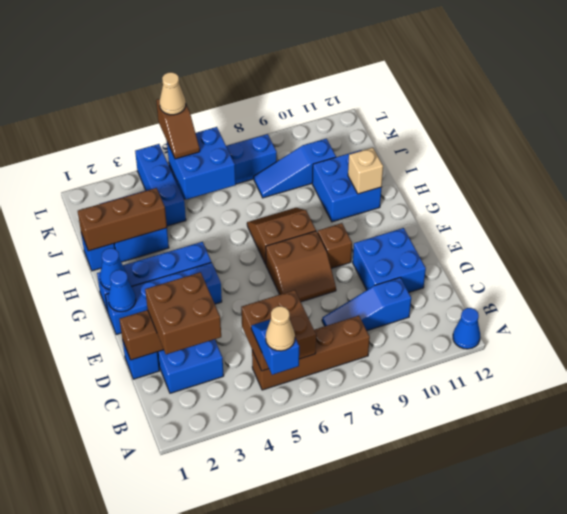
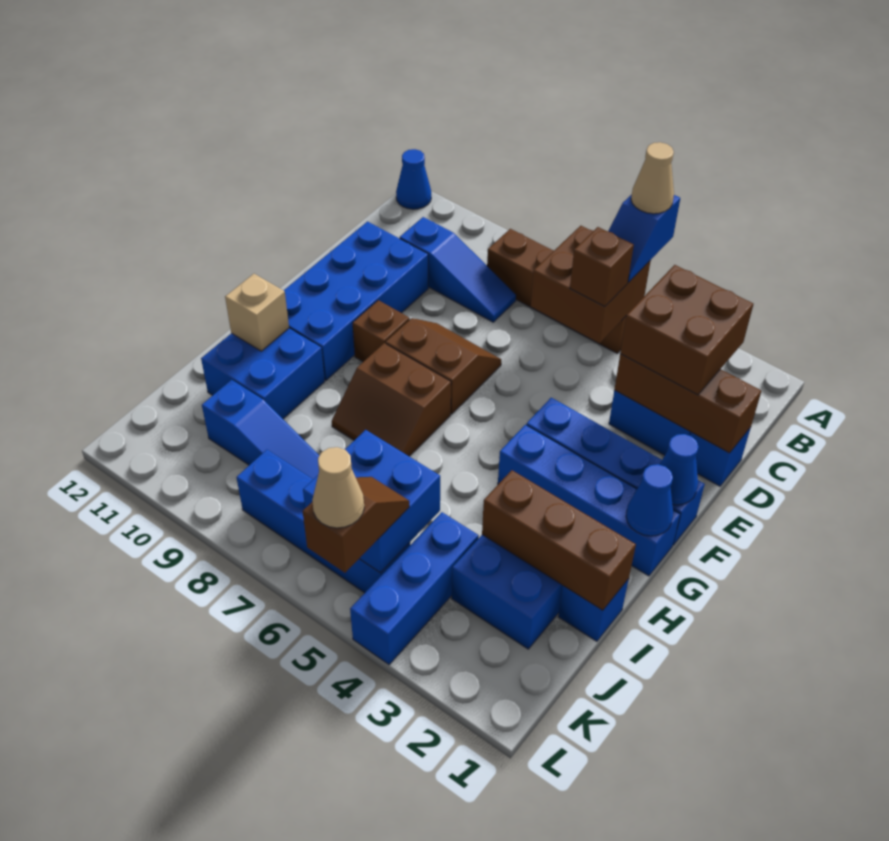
none -> brown brick C5 level 3
blue brick D10:E11 level 1 -> blue brick D10:G11 level 1

